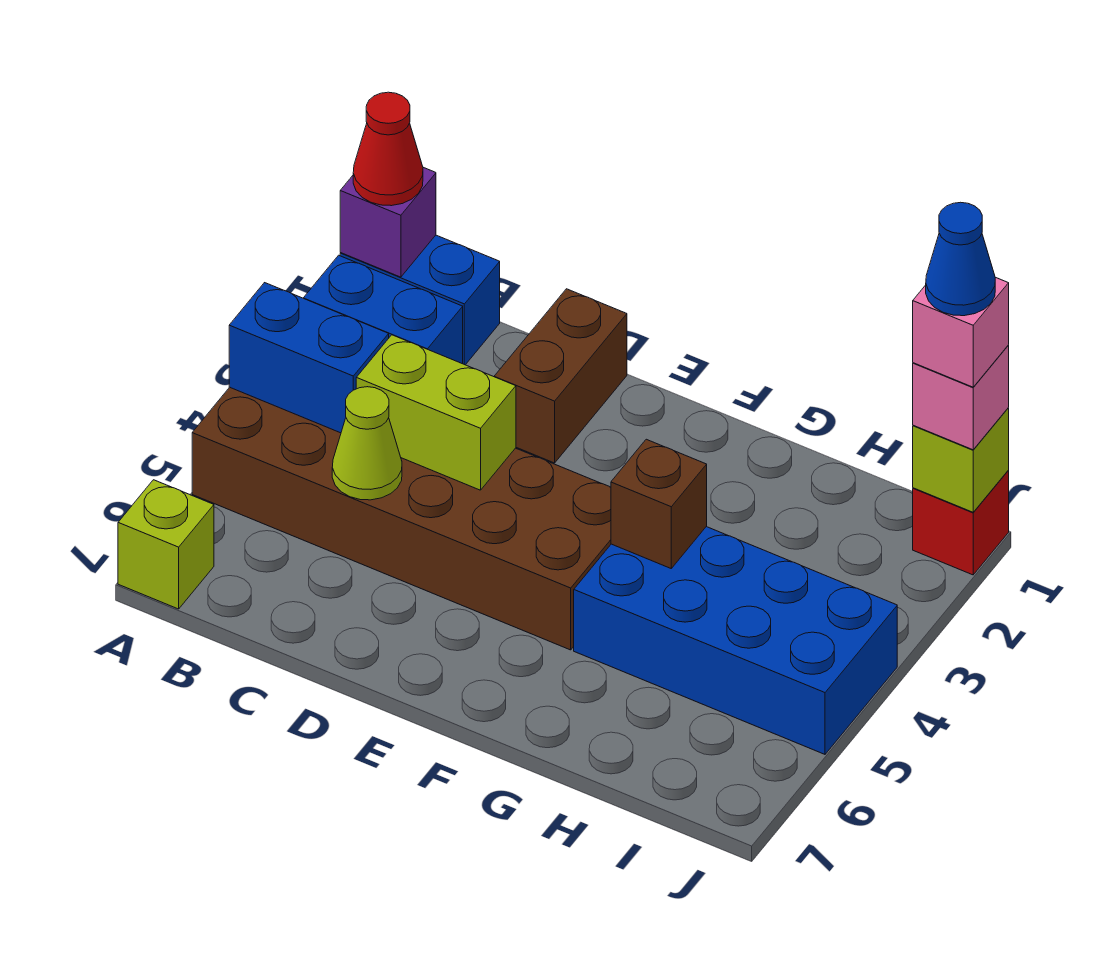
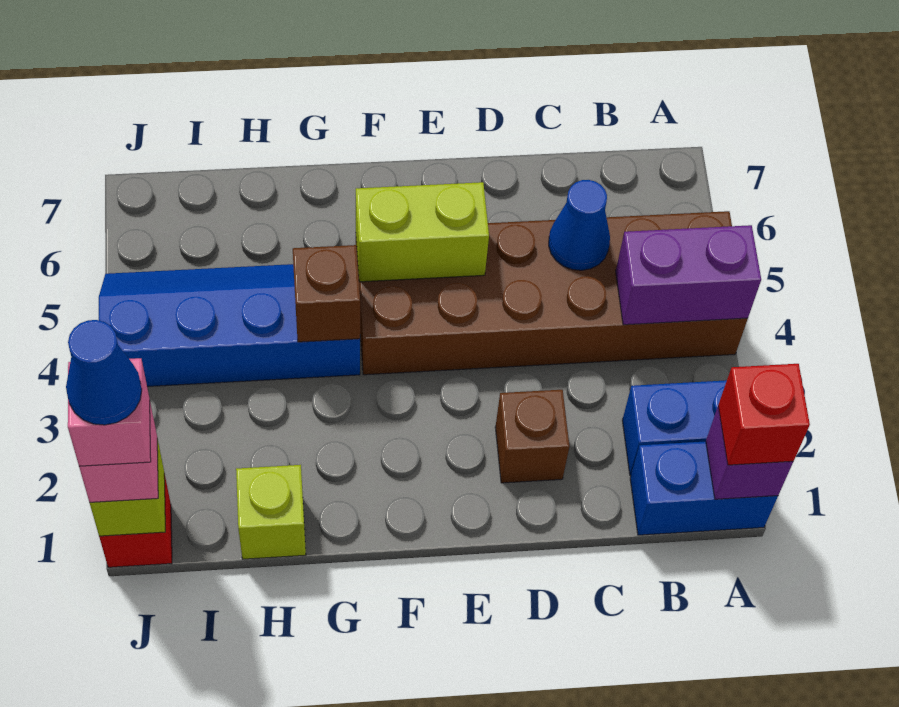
red cone A1 level 3 -> red brick A1 level 3
blue brick A4:B4 level 2 -> purple brick A4:B4 level 2
lime brick A7 level 1 -> lime brick H1 level 1
lime brick C4:D4 level 2 -> lime brick E5:F5 level 2
lime cone C5 level 2 -> blue cone C5 level 2
brown brick D1:D2 level 1 -> brown brick D2 level 1
blue brick G4:J5 level 1 -> blue slope G4:J5 level 1 top 4

